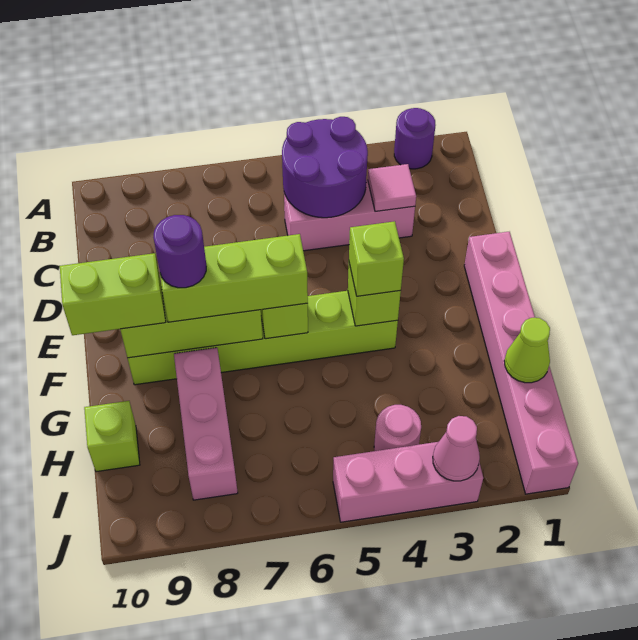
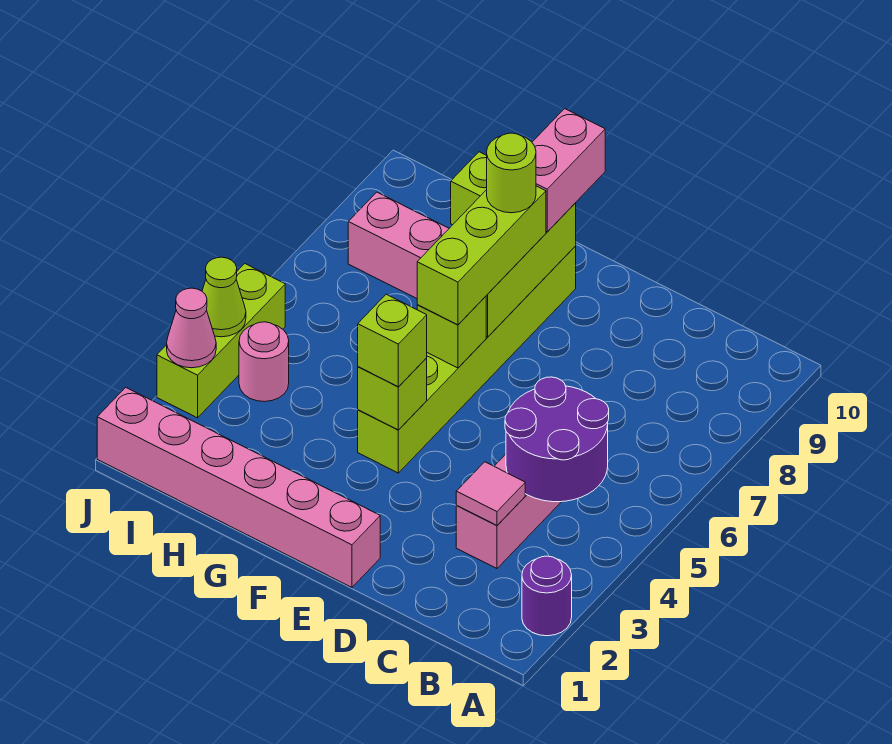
purple round brick F8 level 4 -> lime round brick F8 level 4
lime brick F9:F10 level 3 -> pink brick F9:F10 level 3
lime cone H1 level 2 -> lime cone J4 level 2
pink brick J3:J5 level 1 -> lime brick J3:J5 level 1

